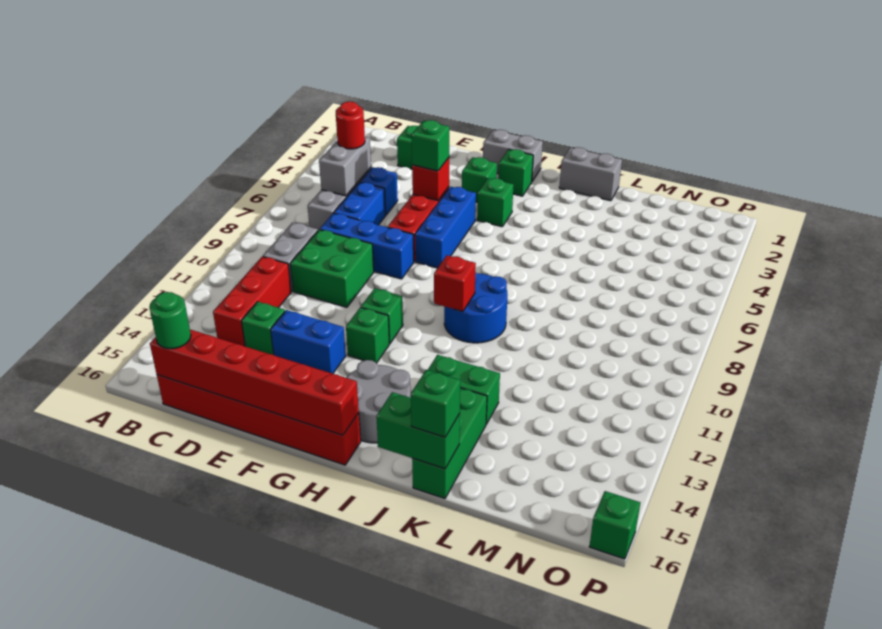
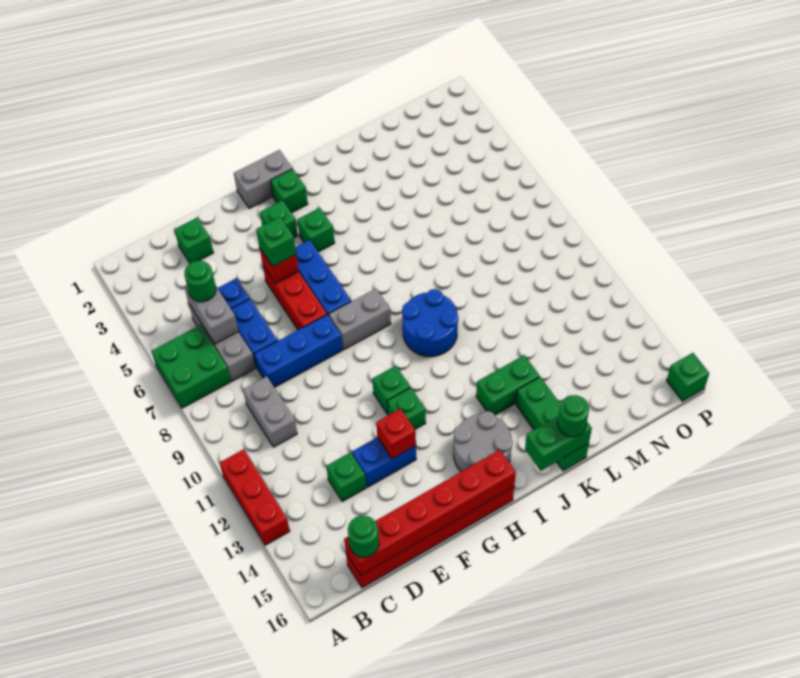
red round brick C5 level 3 -> green round brick C5 level 3
red brick C11:C13 level 1 -> red brick A11:A13 level 1
green brick D9:E10 level 1 -> green brick A6:B7 level 1
red brick I10 level 2 -> red brick F13 level 2
grey brick J1:K1 level 1 -> grey brick G8:H8 level 1
green brick K16 level 3 -> green round brick K16 level 3

